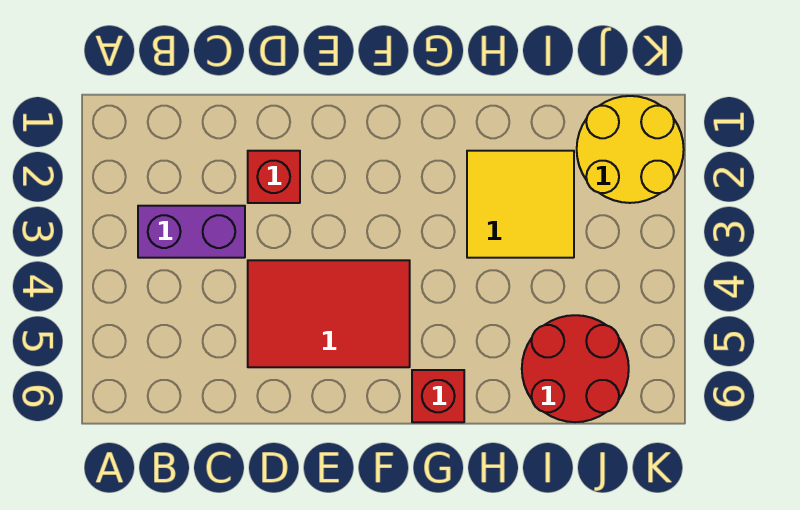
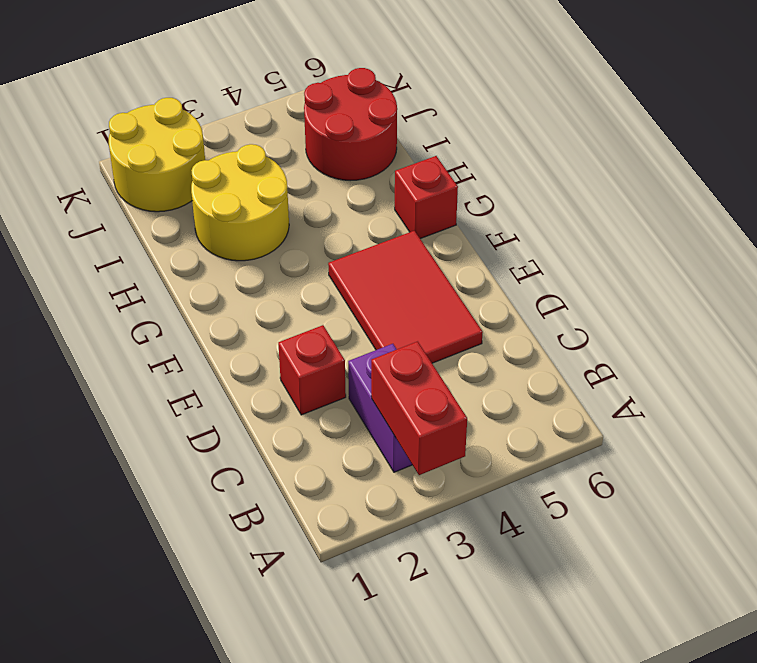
none -> red brick A3:B3 level 2
yellow tile H2:I3 level 1 -> yellow round brick H2:I3 level 1

